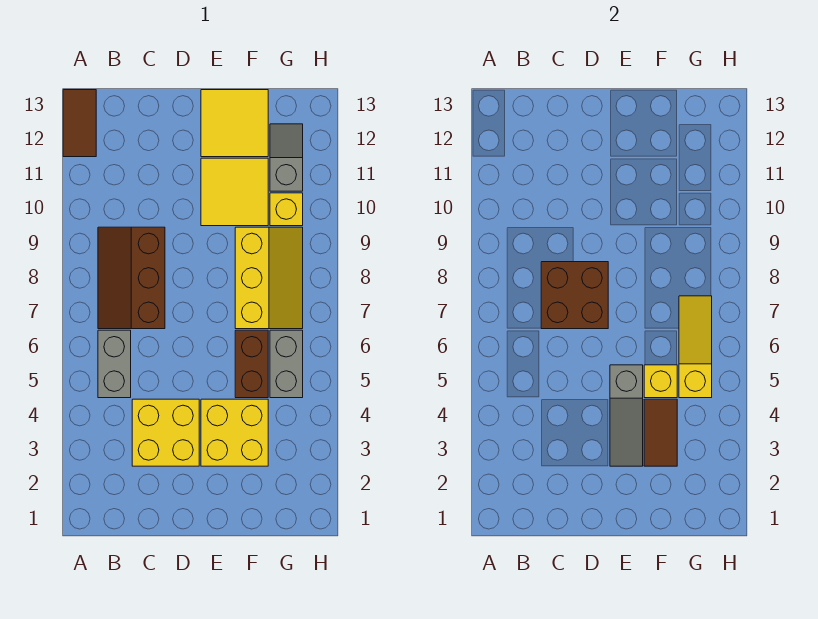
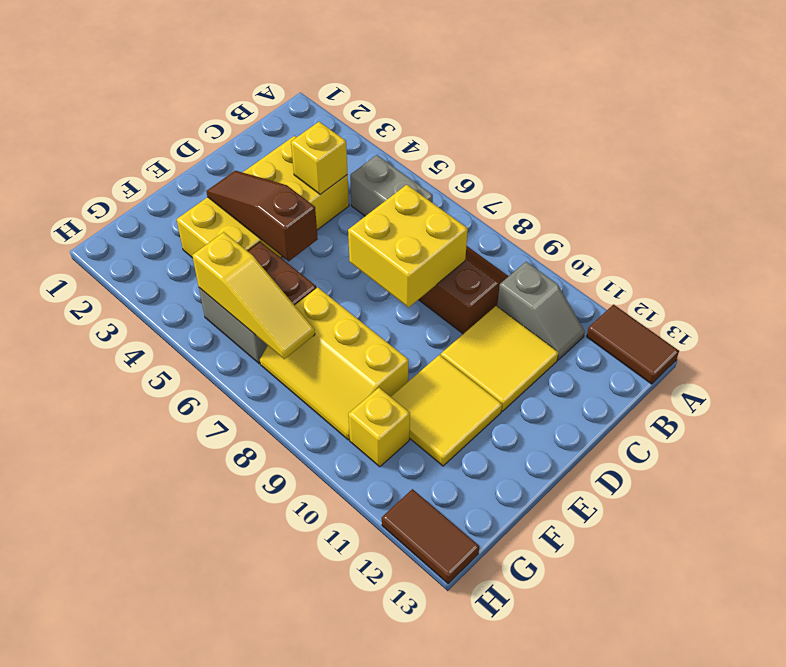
brown brick C7:D8 level 2 -> yellow brick C7:D8 level 2
grey slope E3:E5 level 2 top 5 -> brown slope E3:E5 level 2 top 5
yellow tile E12:F13 level 1 -> yellow tile C10:D11 level 1
brown tile F3:F4 level 2 -> brown tile H12:H13 level 1
yellow brick F5 level 2 -> yellow brick C4 level 2
grey slope G11:G12 level 1 top 11 -> grey slope B10:B11 level 1 top 10

